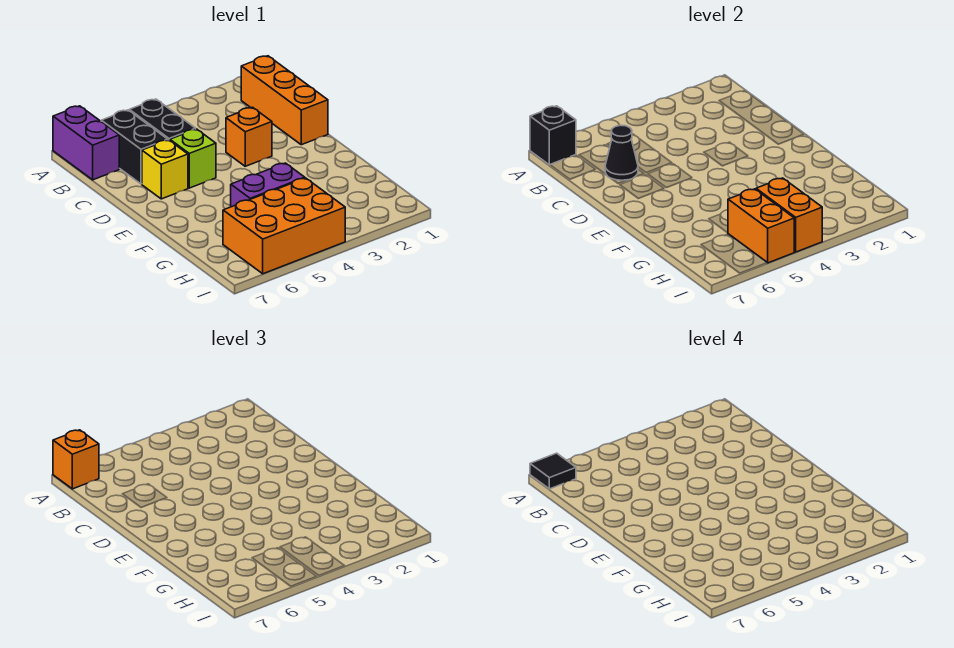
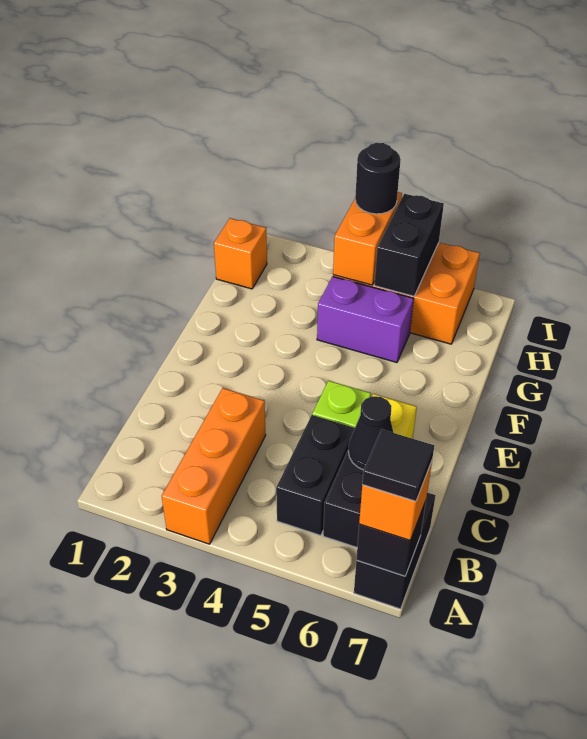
purple brick A7:B7 level 1 -> black brick A7:B7 level 1
orange brick B1:D1 level 1 -> orange brick A3:C3 level 1
orange brick D3 level 1 -> orange brick H1 level 1
orange brick H5:I5 level 2 -> black brick H5:I5 level 2
none -> black round brick I4 level 3

